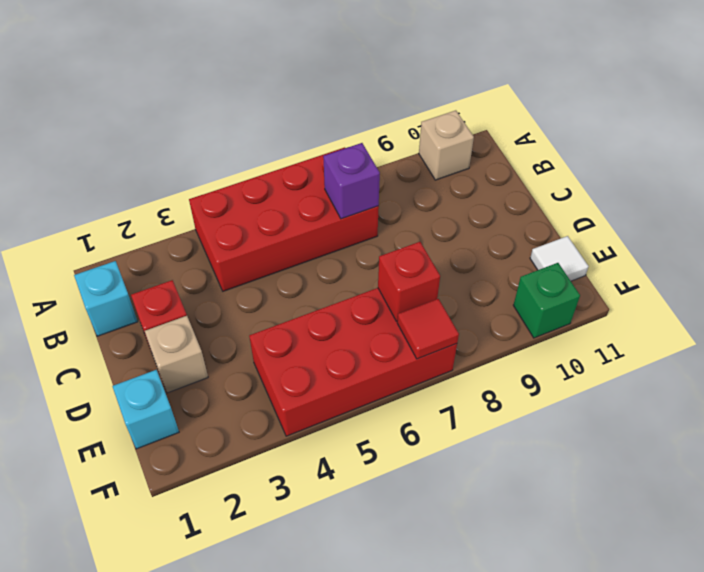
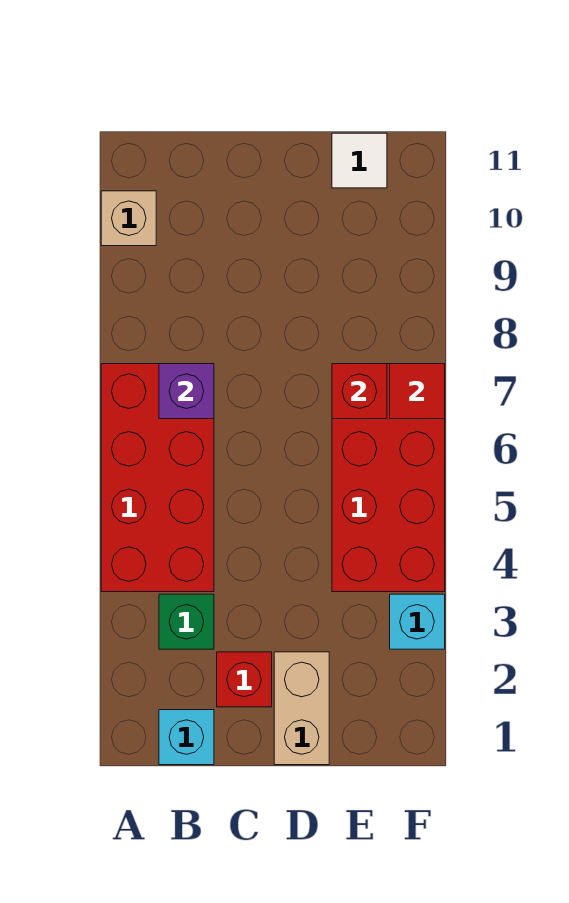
tan brick D2 level 1 -> tan brick D1:D2 level 1
cyan brick E1 level 1 -> cyan brick F3 level 1
green brick F10 level 1 -> green brick B3 level 1

